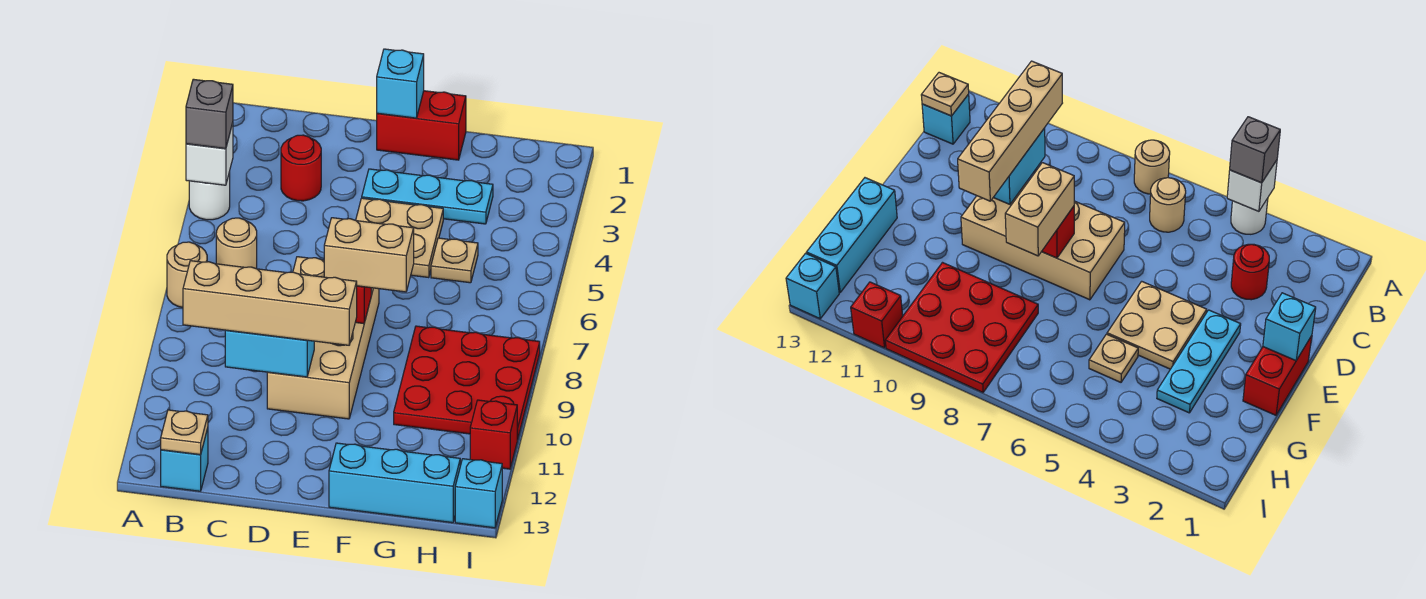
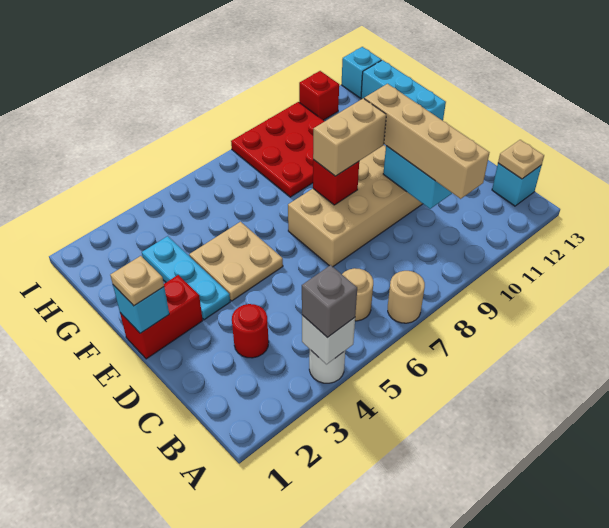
red brick E1:F1 level 1 -> red brick E1:E2 level 1
tan brick E8:F8 level 3 -> tan brick E8:E9 level 3
tan plate G5 level 1 -> tan plate E1 level 3

